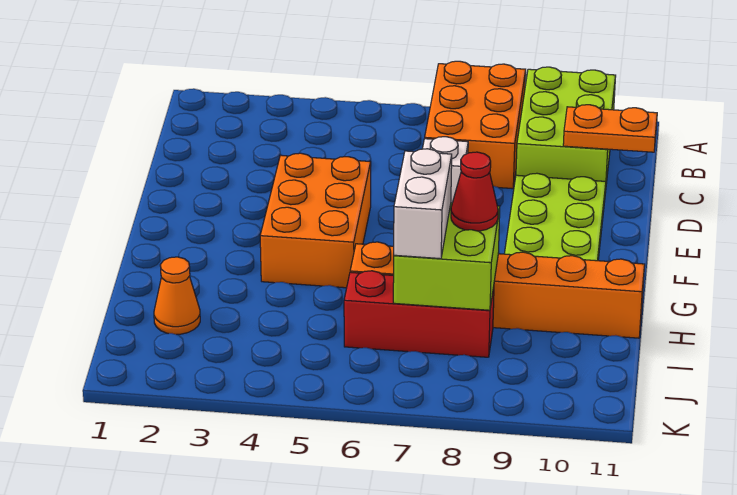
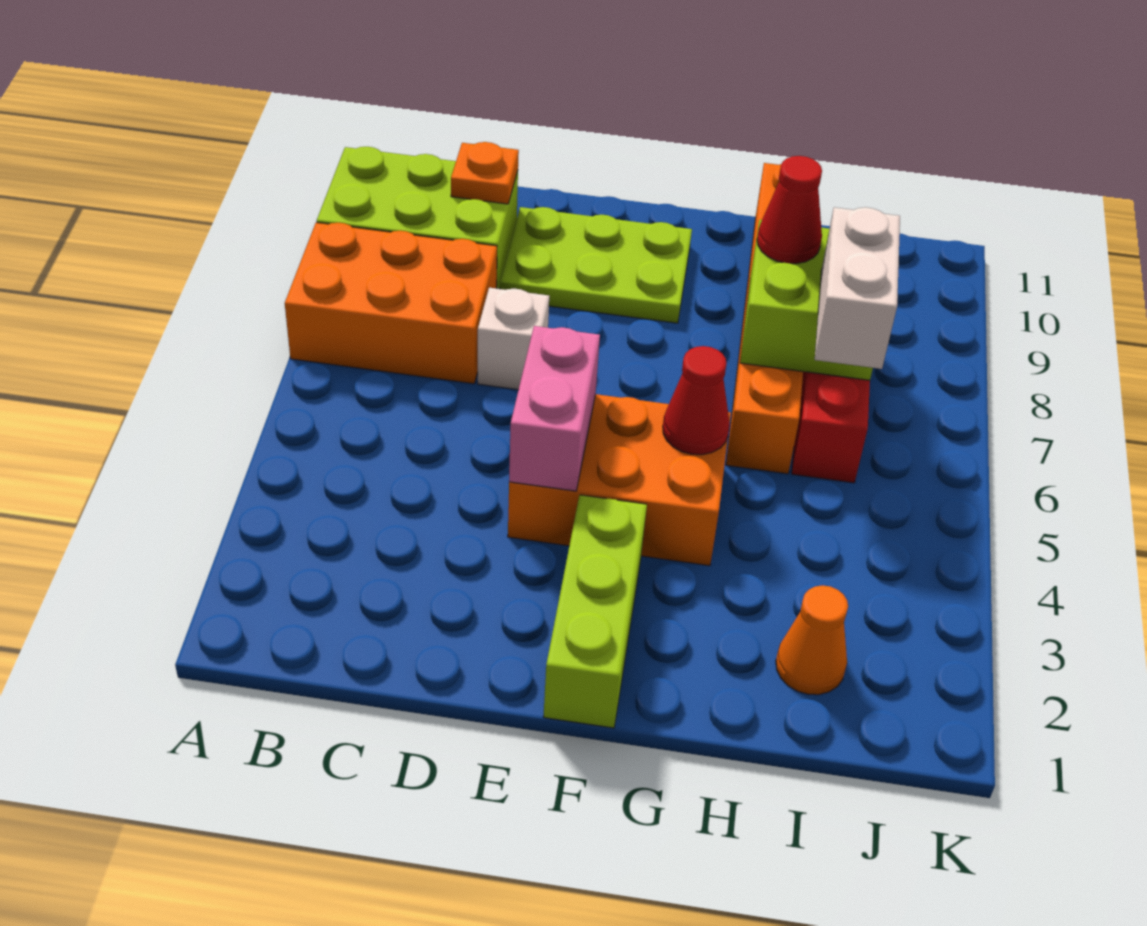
orange plate C10:C11 level 2 -> orange plate C10 level 2
none -> pink brick E4:E5 level 2
none -> lime brick F1:F3 level 1
none -> red cone G5 level 2
white brick H7:I7 level 3 -> white brick I6:I7 level 3

